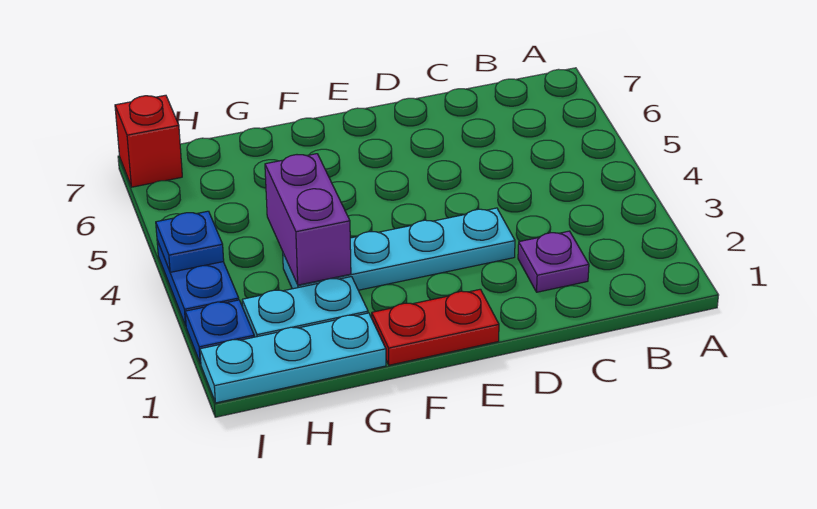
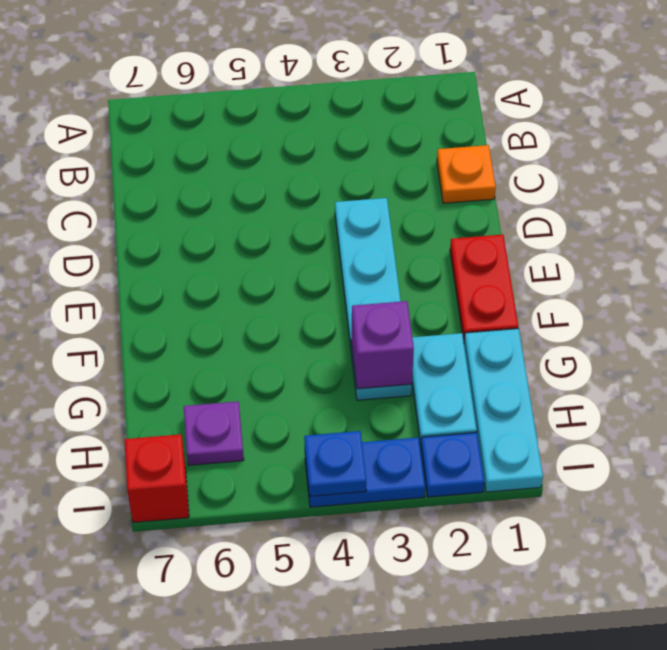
none -> orange plate C1 level 1
purple plate C2 level 1 -> purple plate H6 level 1
purple brick G3:G4 level 2 -> purple brick G3 level 2

